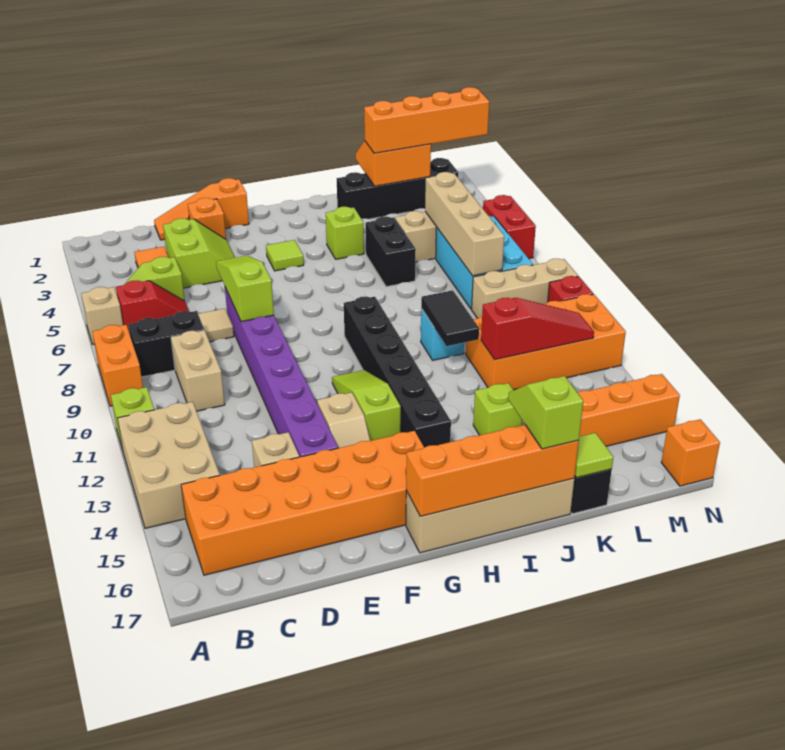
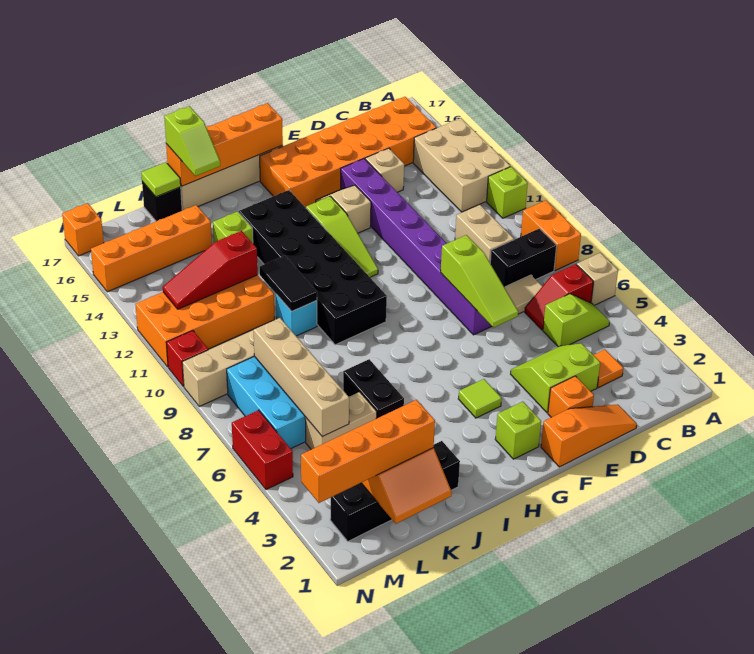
lime slope D3:E4 level 1 top D -> lime slope D3:E4 level 1 top 3
black brick H9:H14 level 1 -> black brick H9:I14 level 1
lime brick I4 level 1 -> lime brick G2 level 1

